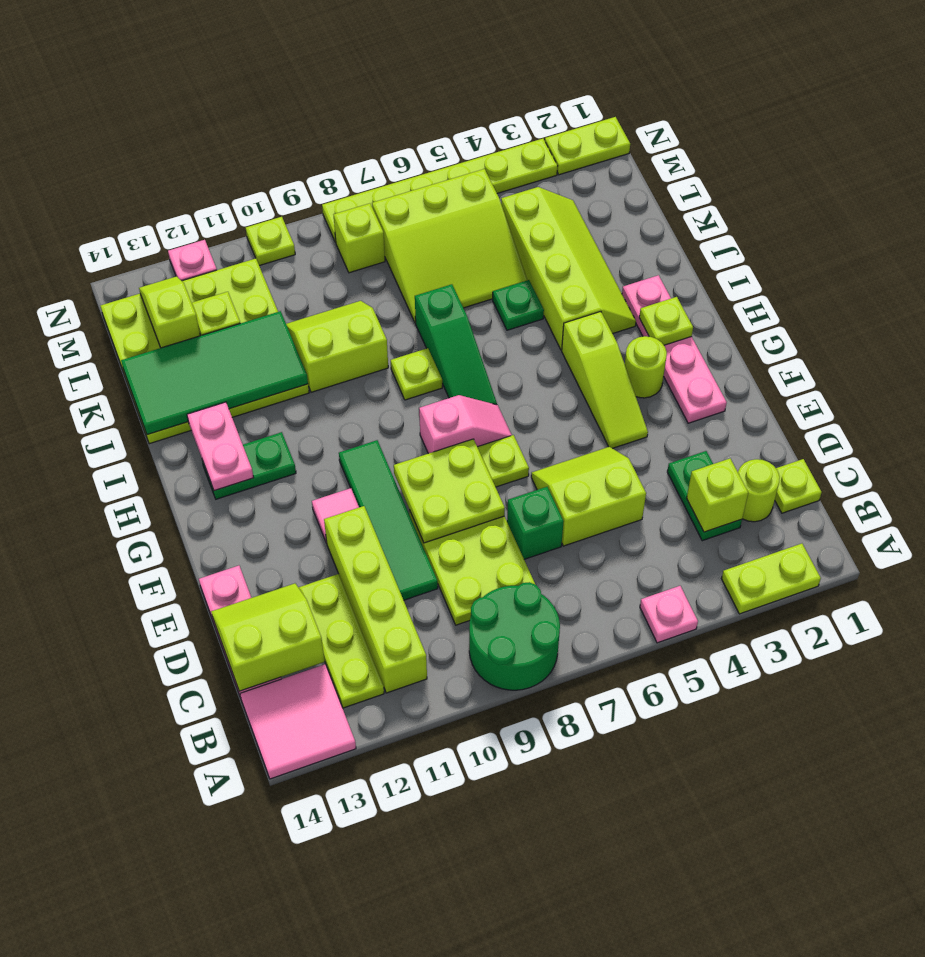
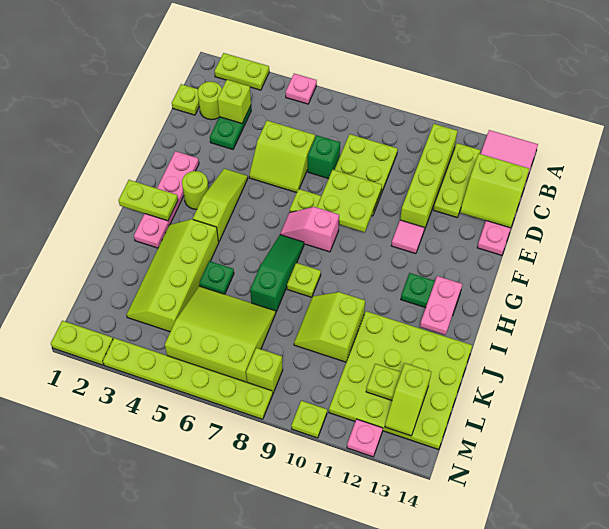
green round brick A8:B9 level 1 -> none
green tile D10:G10 level 1 -> none
lime plate H2 level 2 -> lime plate H1:H2 level 2
lime slope J9:K10 level 1 top J -> lime slope J9:K10 level 1 top 10
green tile J11:K14 level 2 -> none

